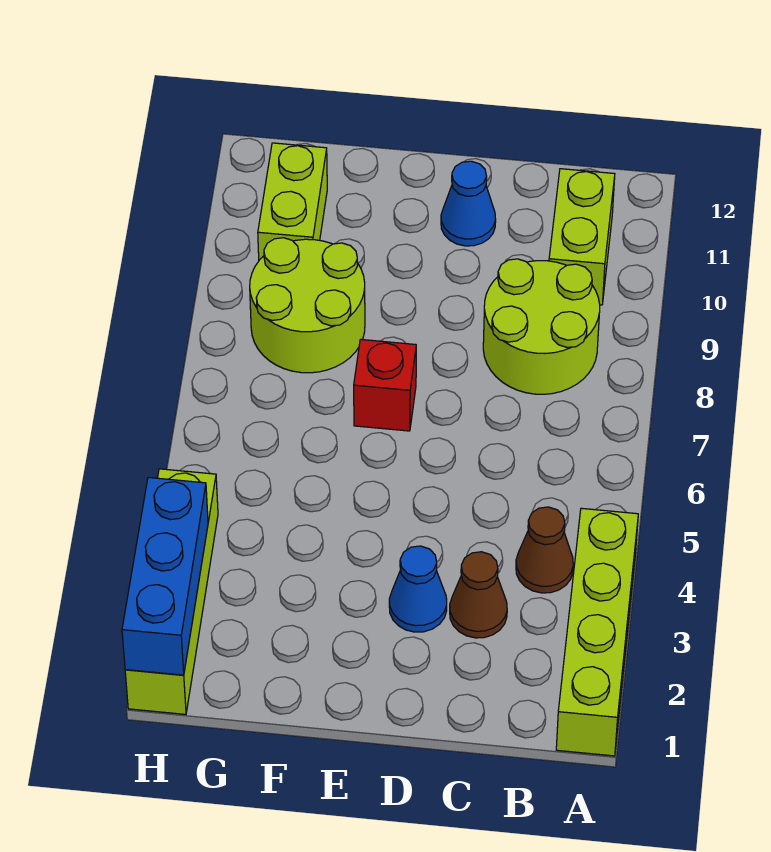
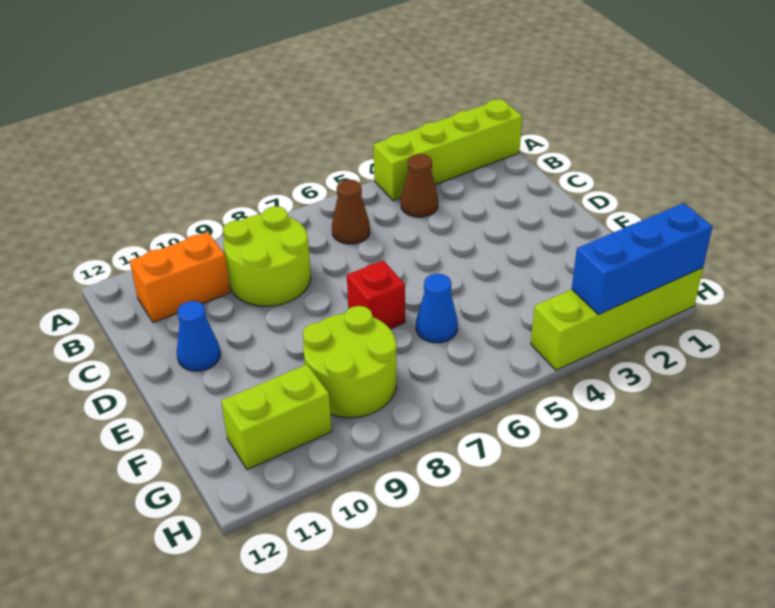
lime brick B10:B11 level 1 -> orange brick B10:B11 level 1
brown cone C3 level 1 -> brown cone B6 level 1
blue cone D3 level 1 -> blue cone F6 level 1

